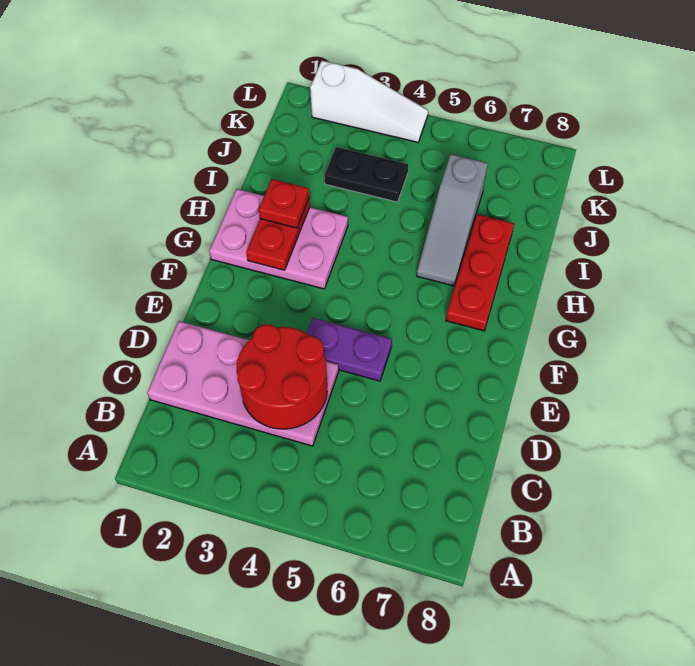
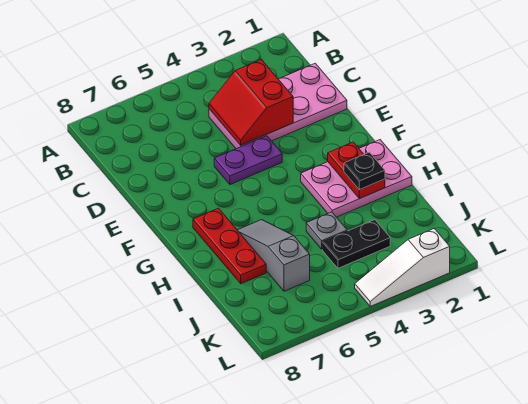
red round brick C3:D4 level 2 -> red slope C3:D4 level 2 top 3
red plate H2 level 3 -> black plate H2 level 3
none -> grey plate I4 level 1

